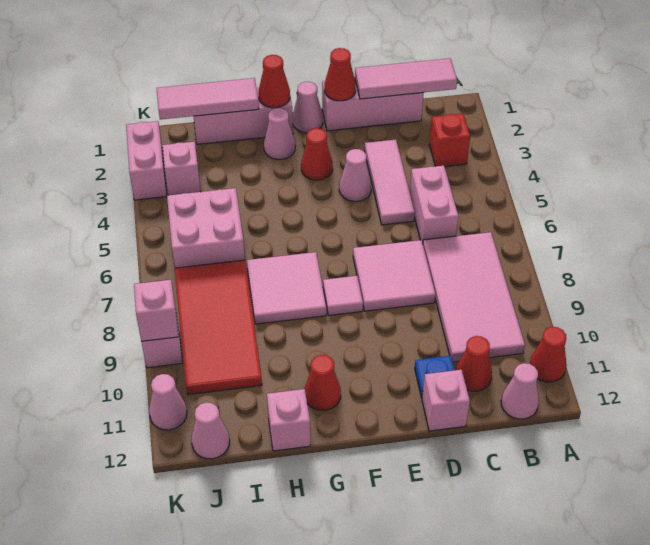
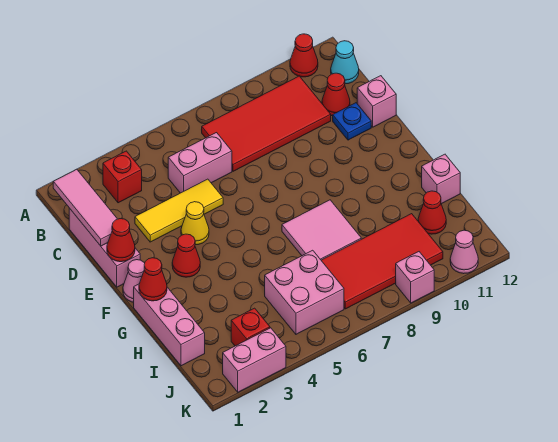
pink tile B7:C10 level 1 -> red tile B7:C10 level 1
pink cone B12 level 1 -> cyan cone B12 level 1
pink tile D3:D5 level 1 -> yellow tile D3:D5 level 1
pink tile D7:E8 level 1 -> none
pink cone E4 level 1 -> yellow cone E4 level 1
pink tile F8 level 1 -> none
pink cone G2 level 1 -> none
red cone G11 level 1 -> red cone I11 level 1
pink tile H1:J1 level 2 -> none
pink brick J3 level 1 -> red brick J3 level 1
pink cone J12 level 1 -> none
pink brick K9 level 2 -> none

